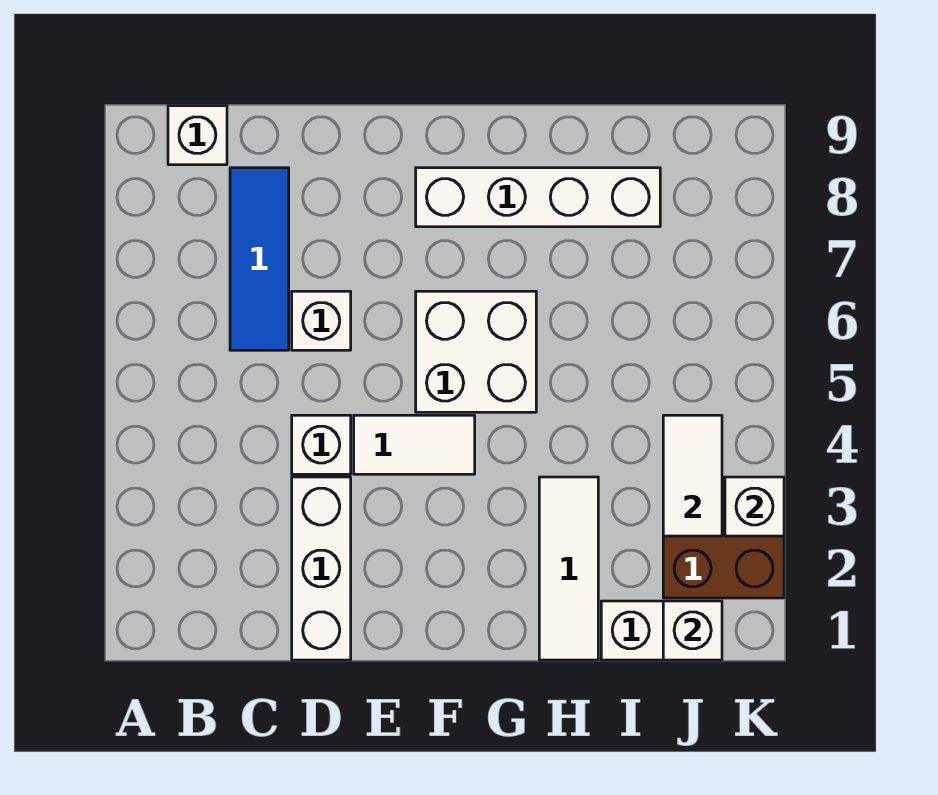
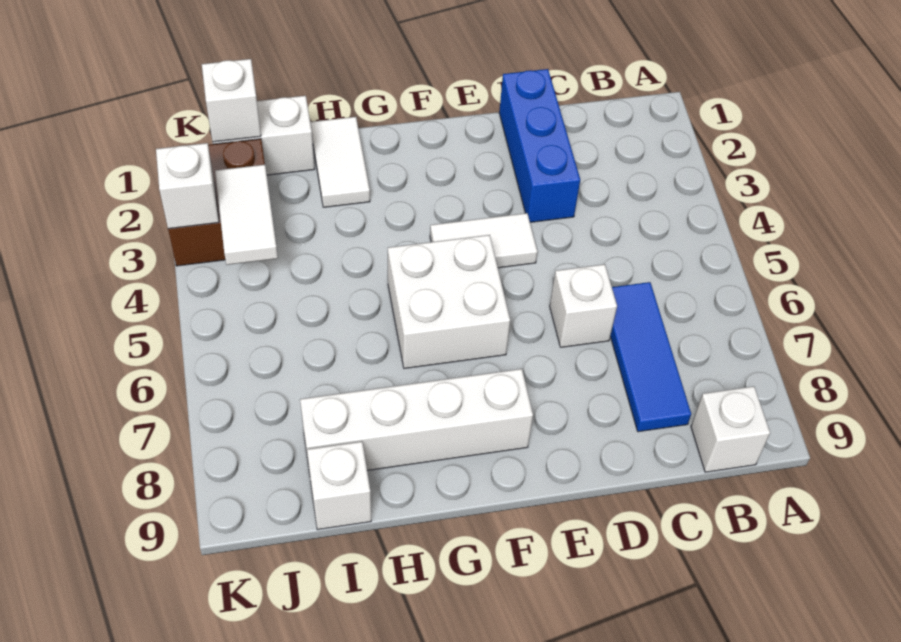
white brick D1:D3 level 1 -> blue brick D1:D3 level 1
white brick D4 level 1 -> white brick I9 level 1
white tile H1:H3 level 1 -> white tile H1:H2 level 1

